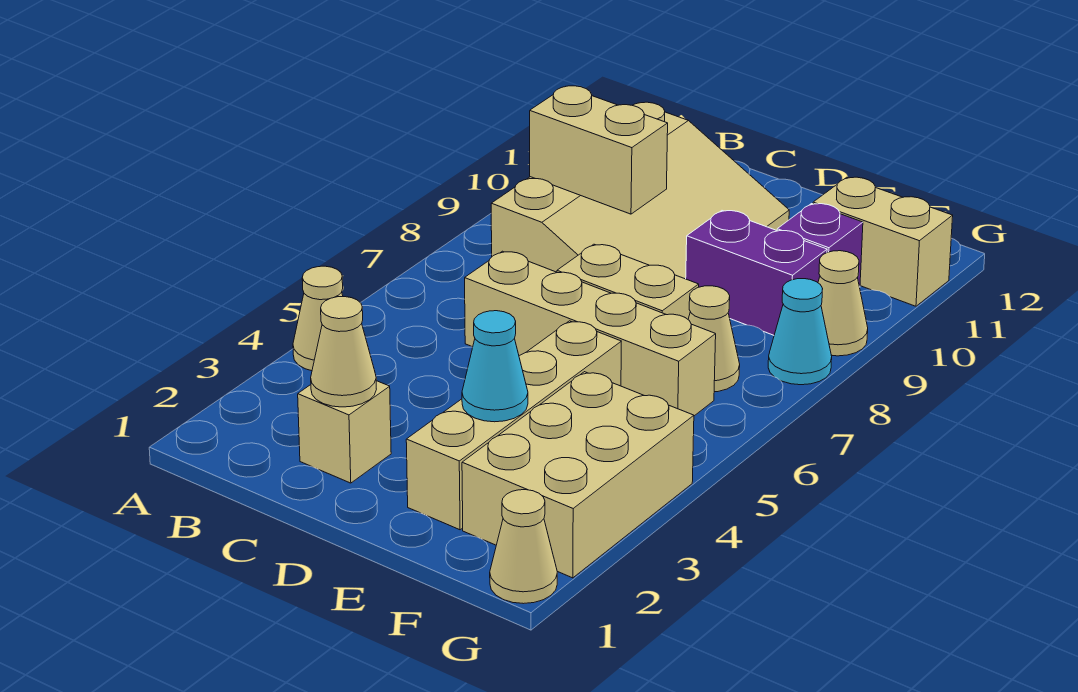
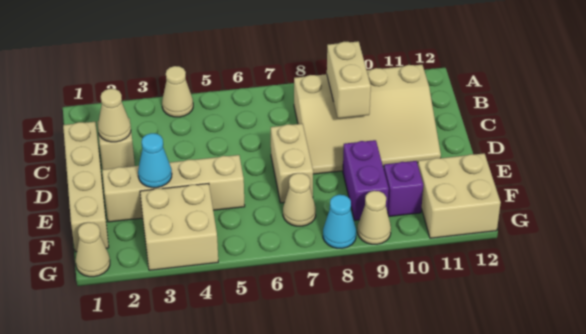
tan brick C6:F6 level 1 -> tan brick C1:F1 level 1
tan brick F2:G4 level 1 -> tan brick F3:G4 level 1
tan brick F11:G11 level 1 -> tan brick F11:G12 level 1

